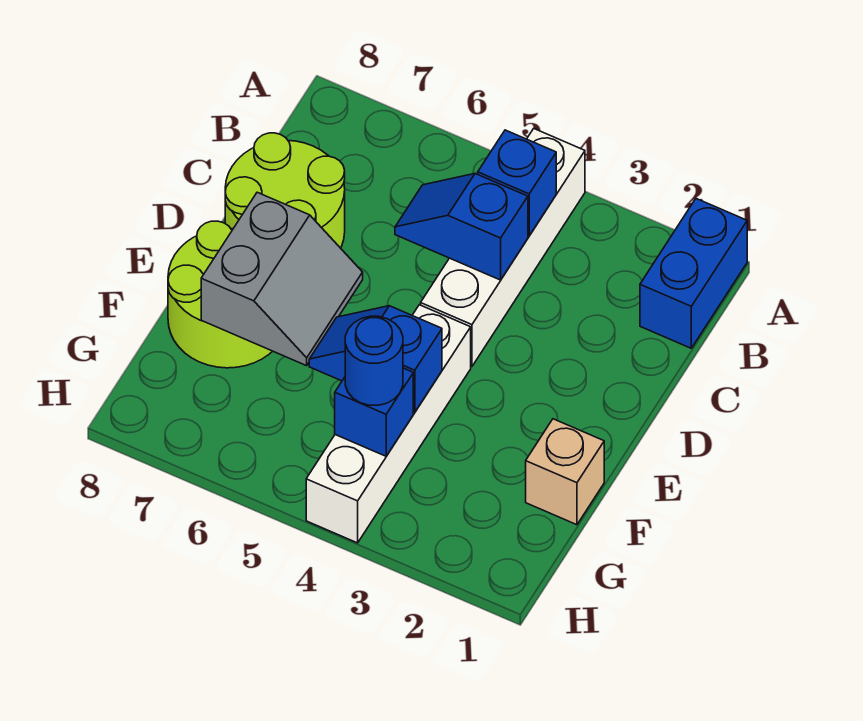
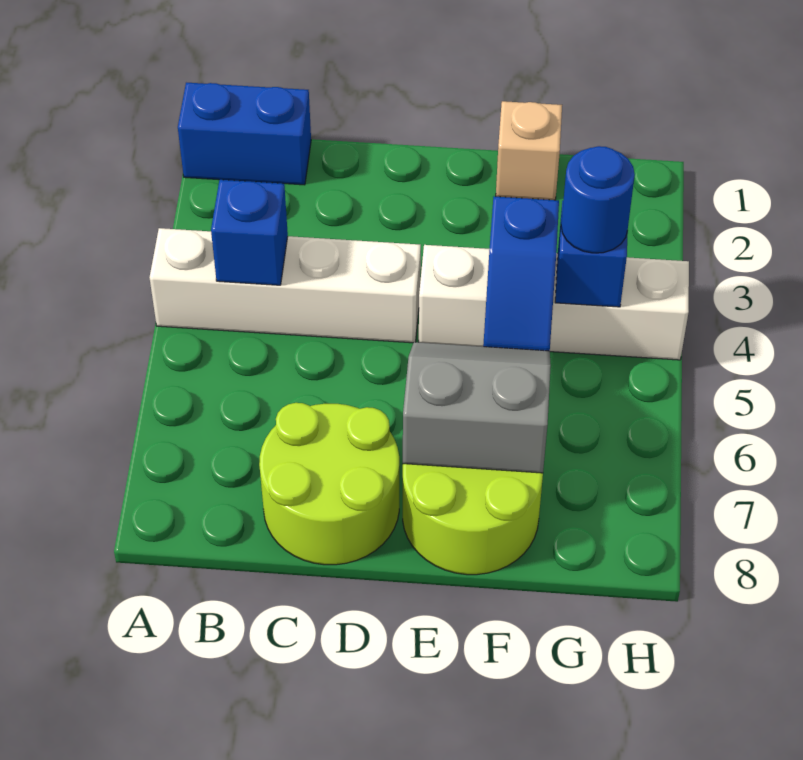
blue slope C4:C5 level 2 top 4 -> none

